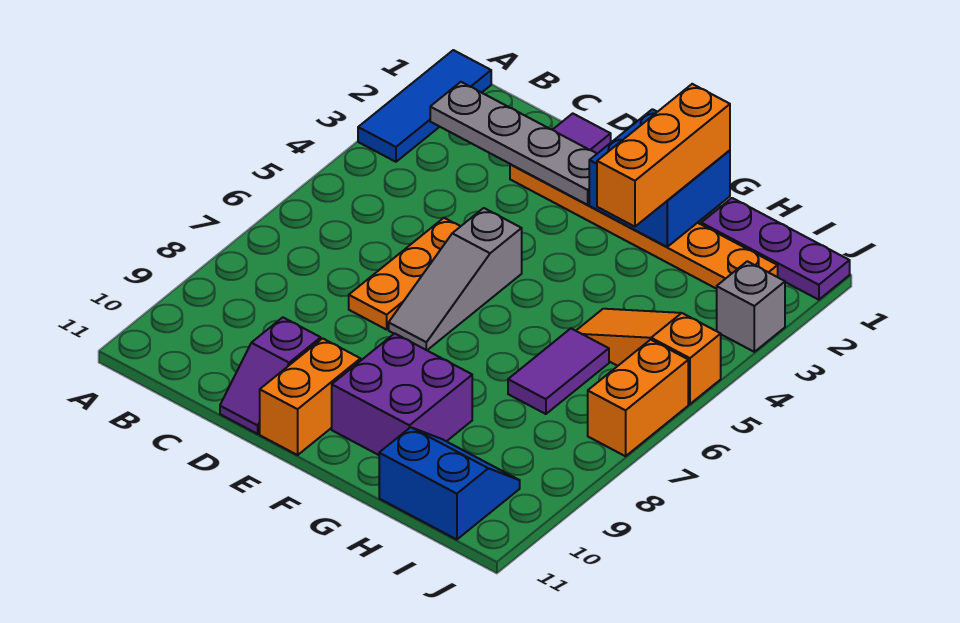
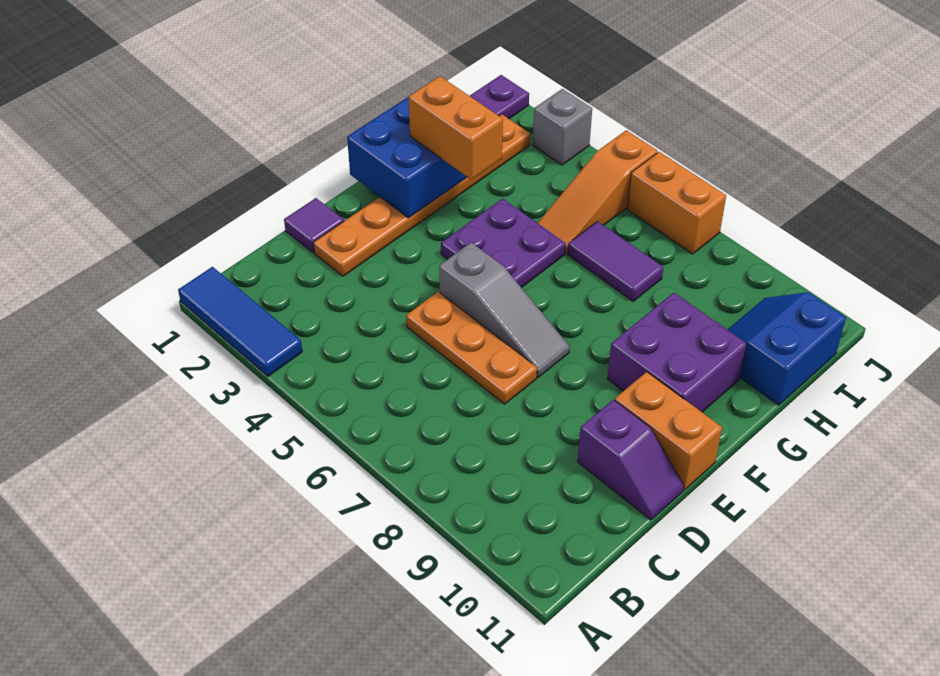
grey plate B2:E2 level 2 -> none
none -> purple plate F4:G5 level 1
orange brick G1:G3 level 3 -> orange brick G2:G3 level 3

